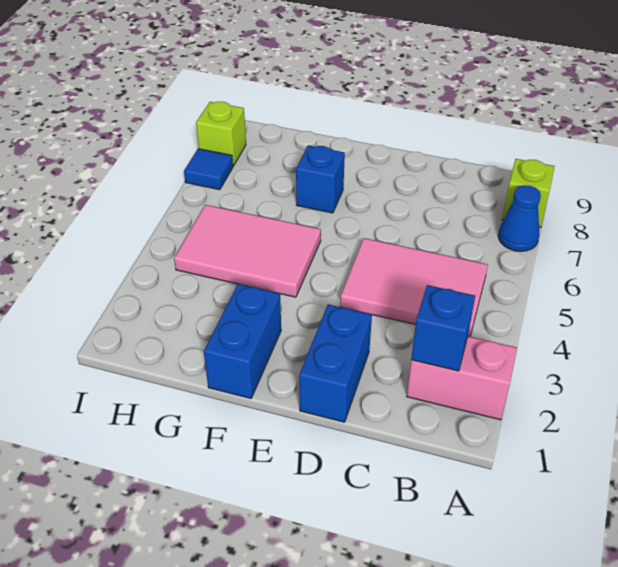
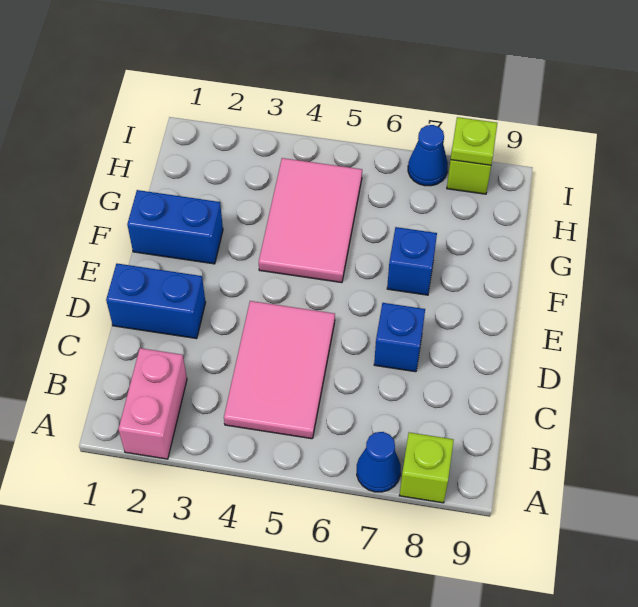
blue brick B2 level 2 -> blue brick D7 level 1
blue tile I7 level 1 -> blue cone I7 level 1
none -> lime plate I8 level 2

